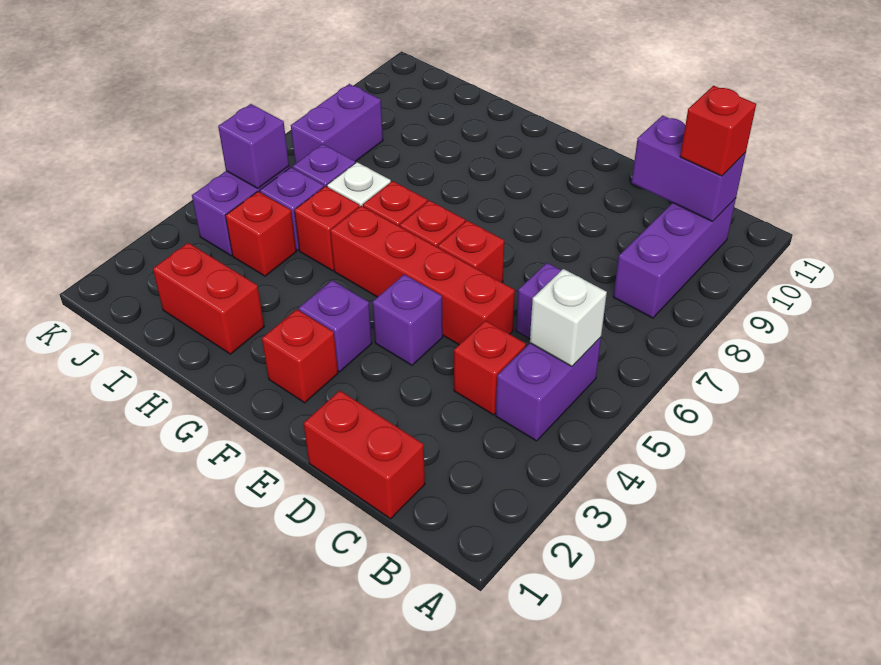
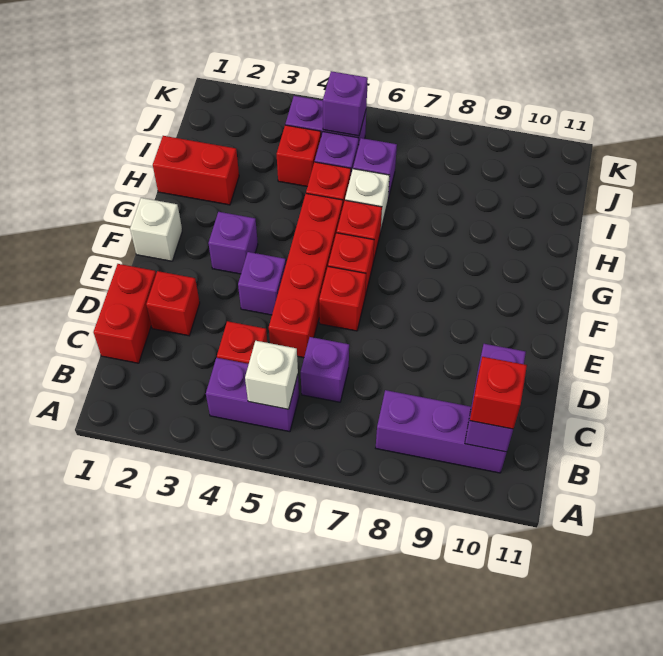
none -> white brick F1 level 1
red brick F2 level 1 -> red brick D2 level 1
red brick H2:I2 level 1 -> red brick H1:H2 level 1
purple brick J7:J8 level 1 -> none

